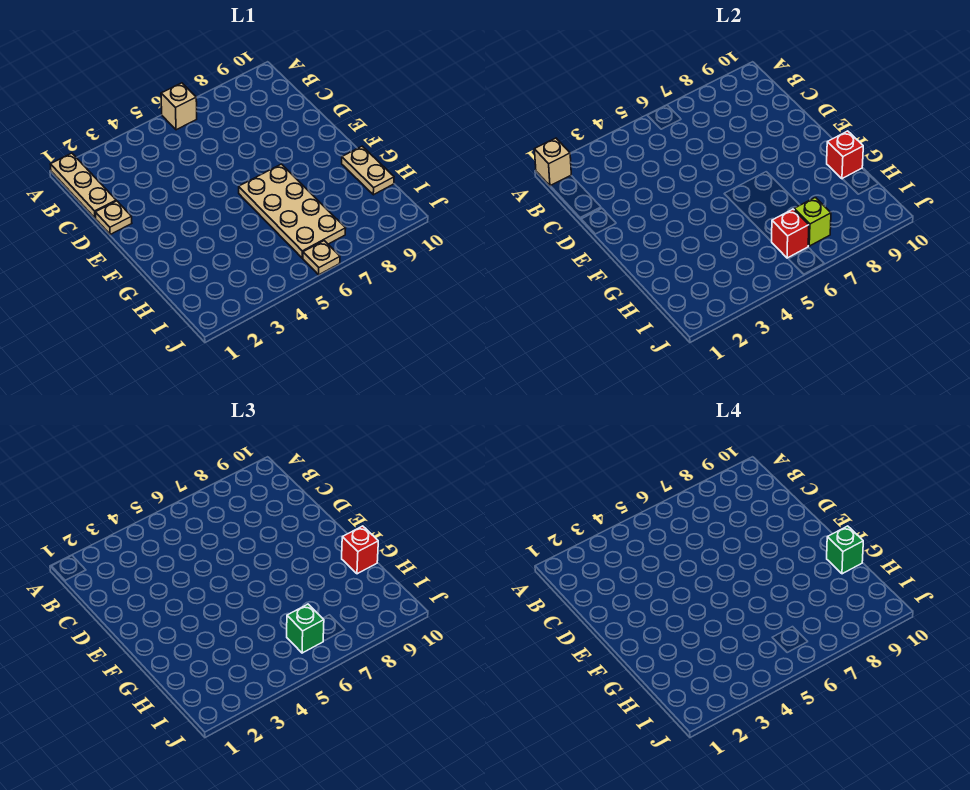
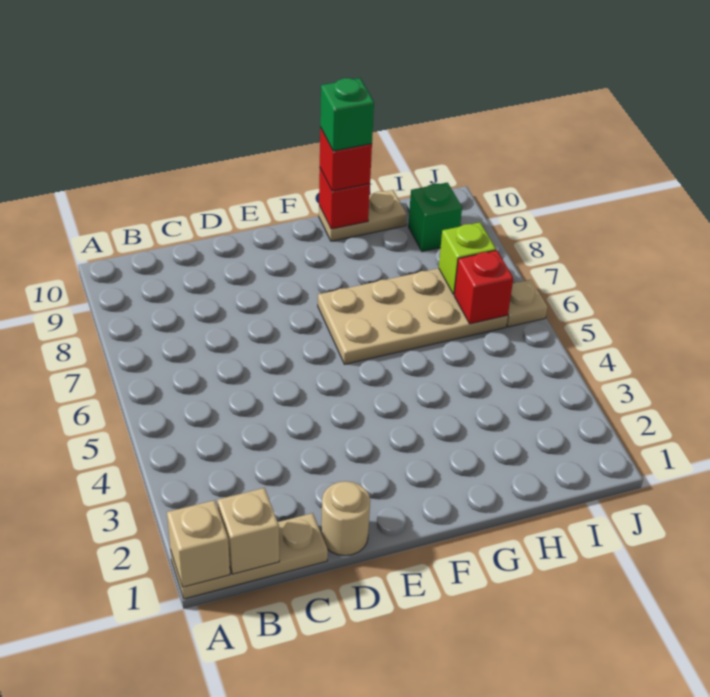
tan brick A6 level 1 -> tan brick B1 level 2
tan plate D1 level 1 -> tan round brick D1 level 1
green brick I6 level 3 -> green brick I9 level 1

